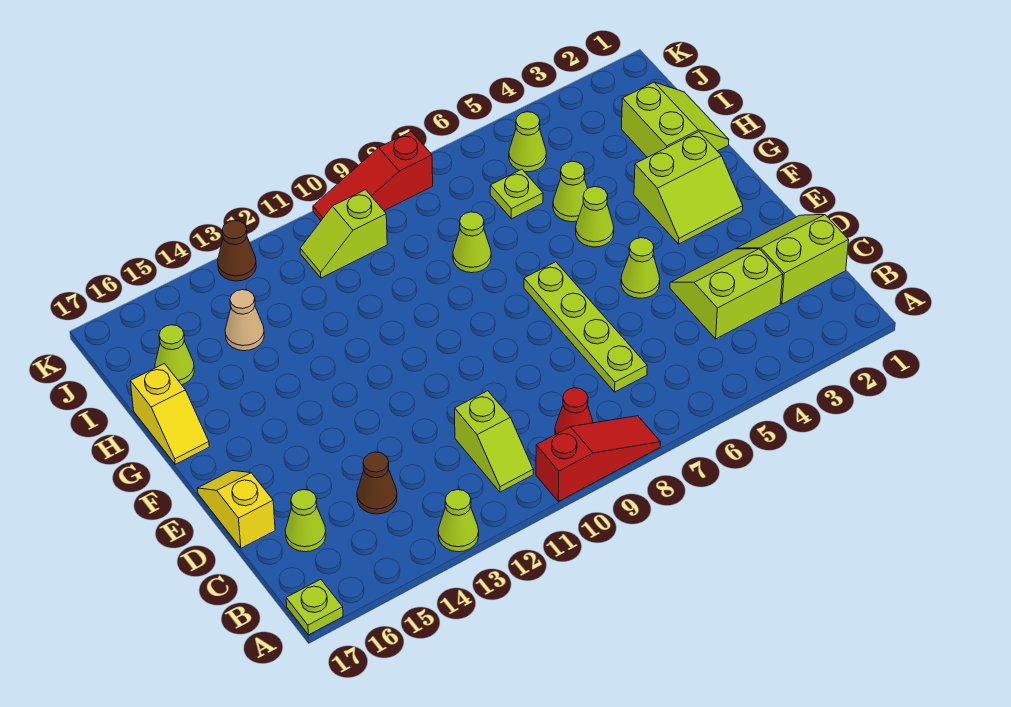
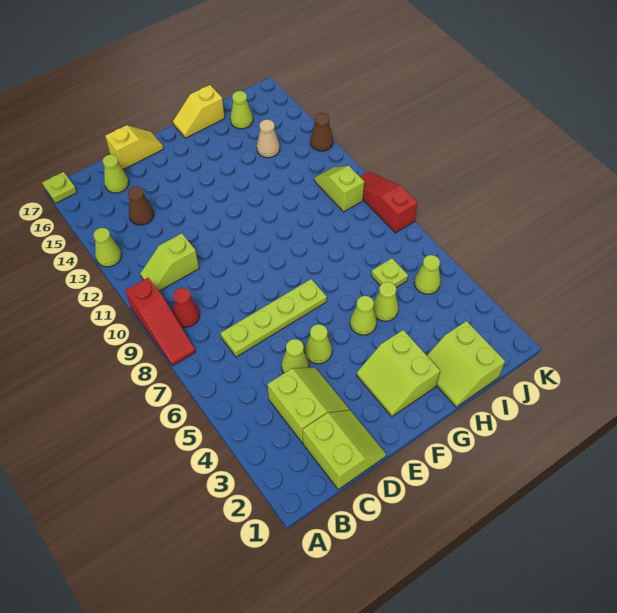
lime slope H1:I2 level 1 top 2 -> lime slope H1:I2 level 1 top I
lime cone H8 level 1 -> lime cone D5 level 1

